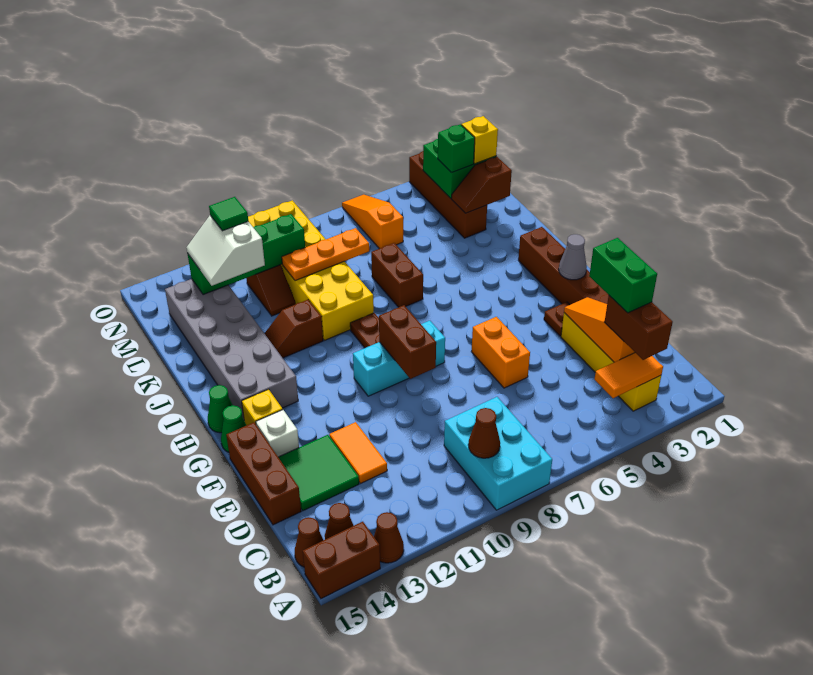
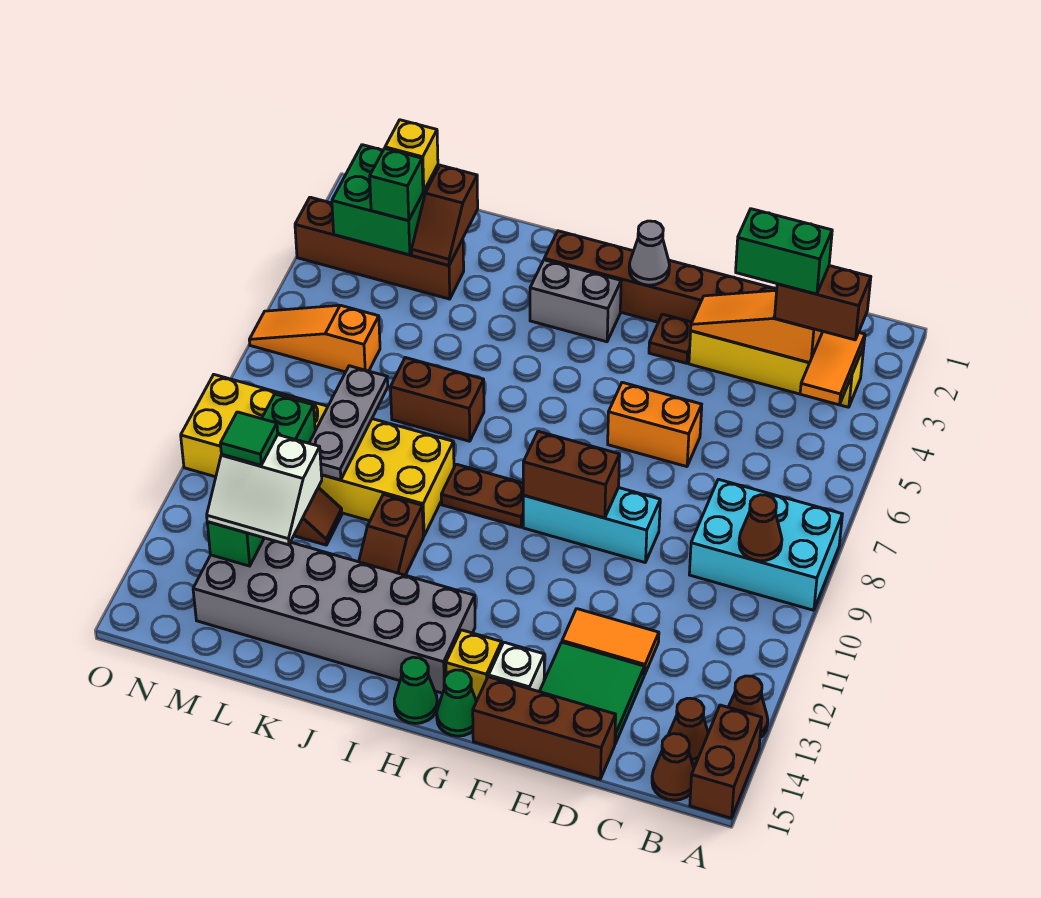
cyan brick G8:G10 level 1 -> cyan brick E9:G9 level 1
none -> grey brick H3:I3 level 1
orange plate L8:L10 level 2 -> grey plate L8:L10 level 2

